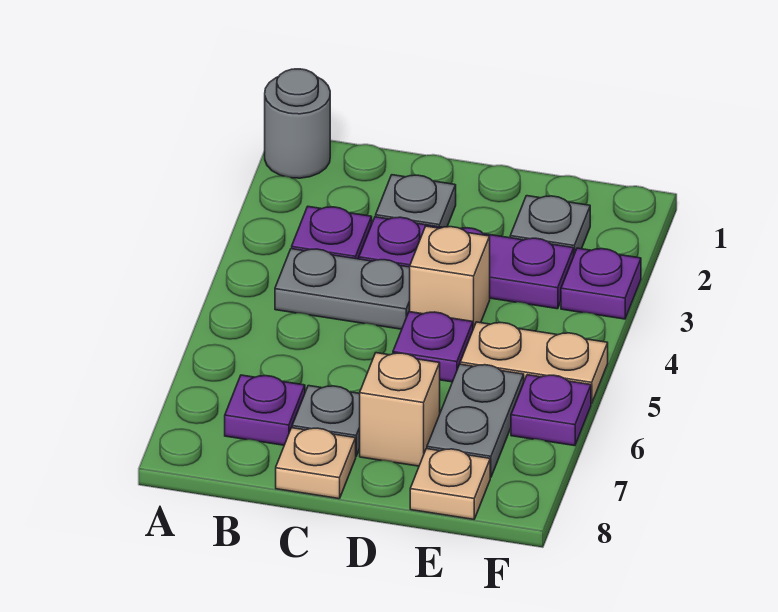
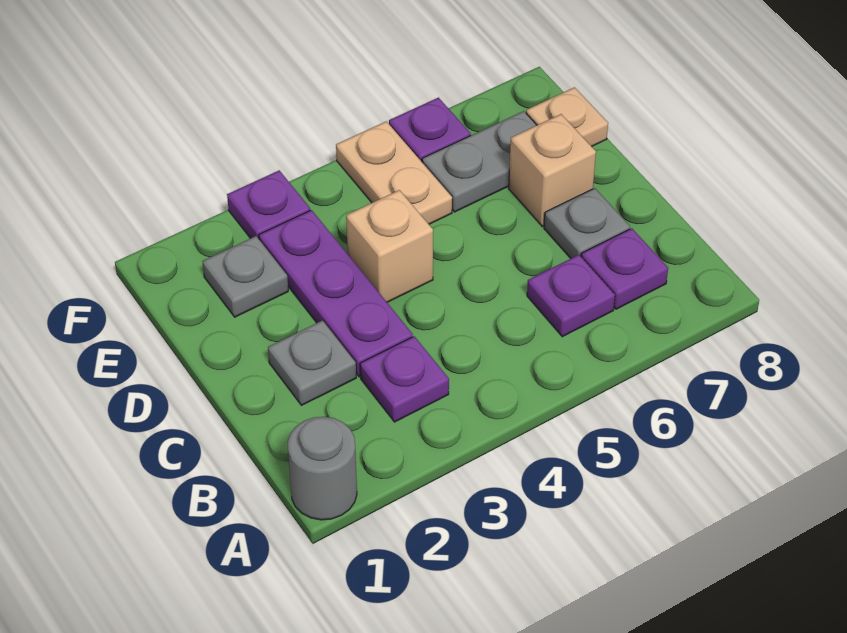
grey plate B4:C4 level 1 -> none
tan plate C8 level 1 -> none
purple plate D5 level 1 -> purple plate B6 level 1

